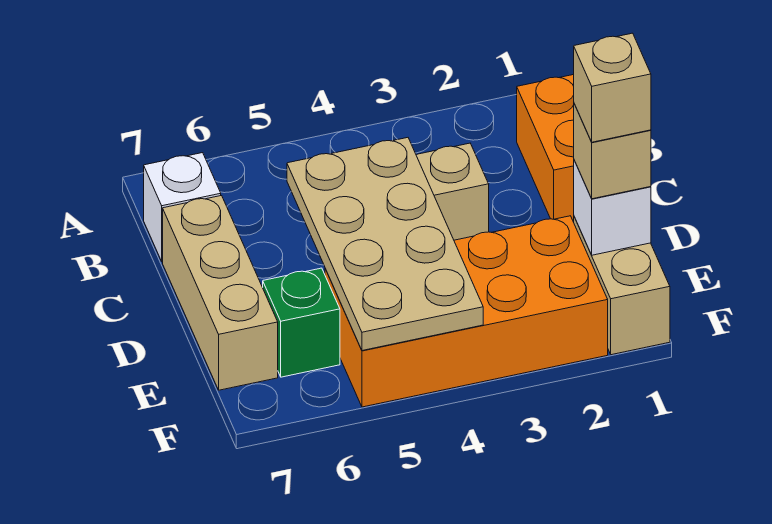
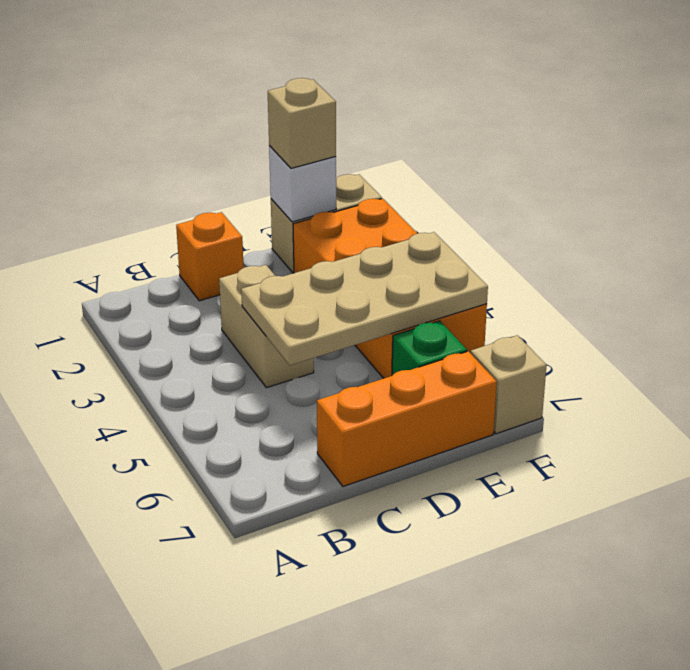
orange brick B1:C1 level 1 -> orange brick C1 level 1
white brick B7 level 1 -> none
tan brick C7:E7 level 1 -> orange brick C7:E7 level 1
tan brick E1 level 4 -> tan brick F7 level 1

